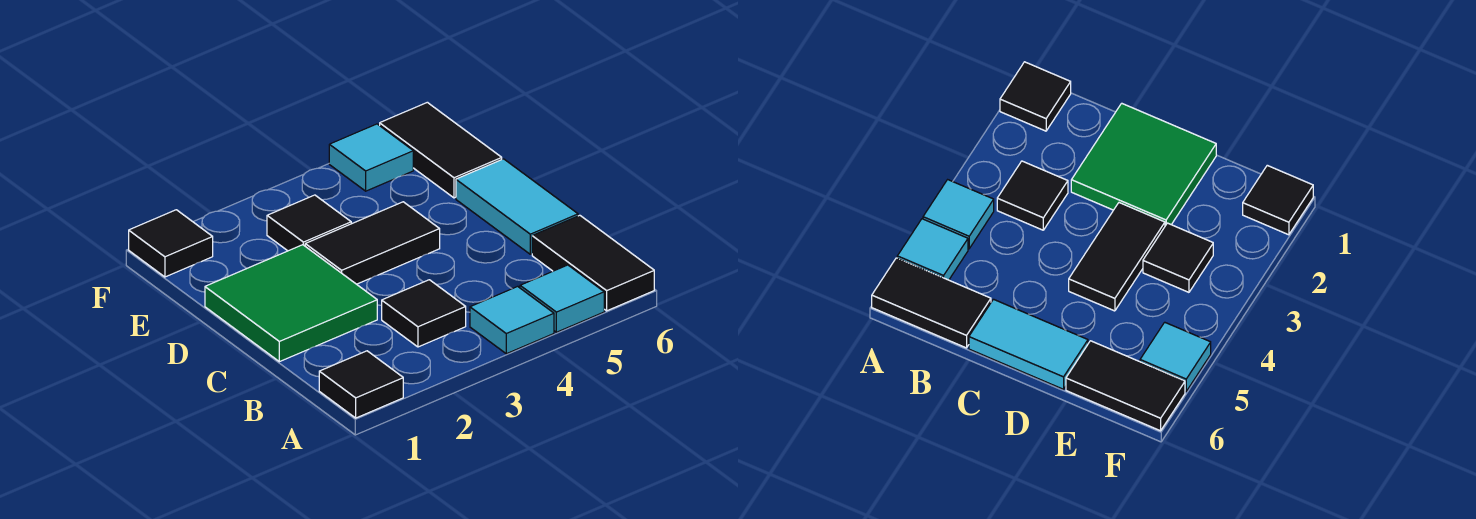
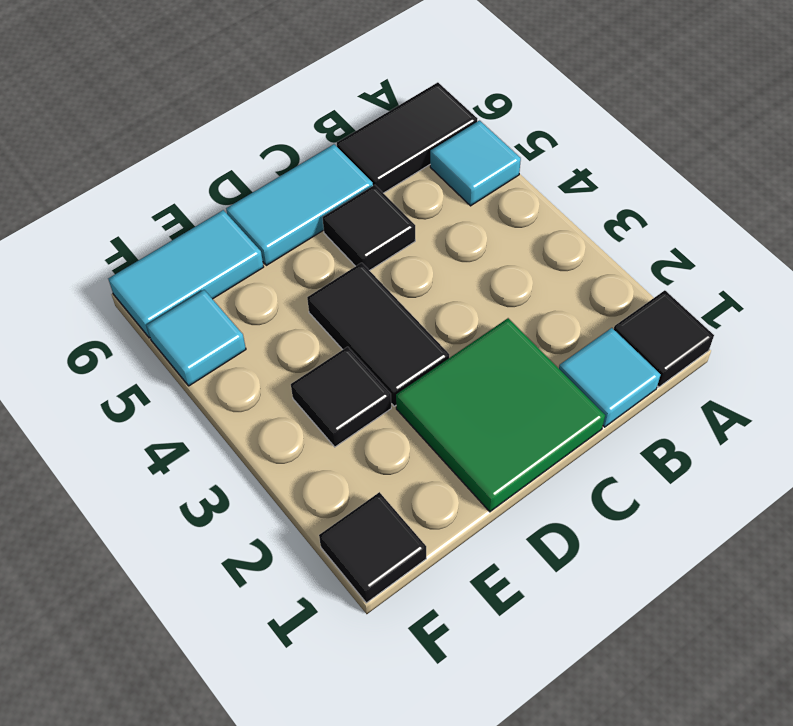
cyan tile A4 level 1 -> cyan tile B1 level 1
black tile B3 level 1 -> black tile C5 level 1
black tile E6:F6 level 1 -> cyan tile E6:F6 level 1

